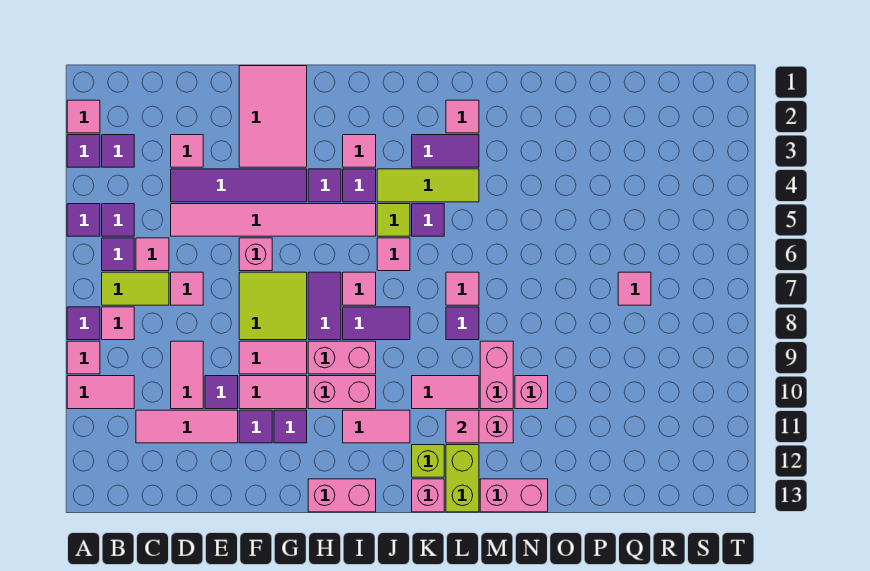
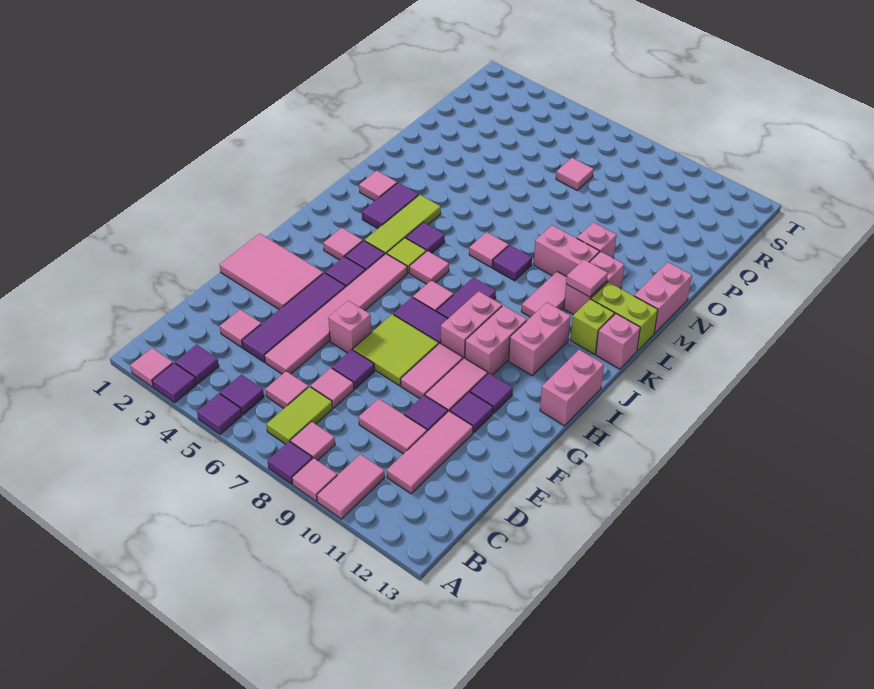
purple tile B6 level 1 -> purple tile E7 level 1
pink tile I11:J11 level 1 -> pink brick I11:J11 level 1

